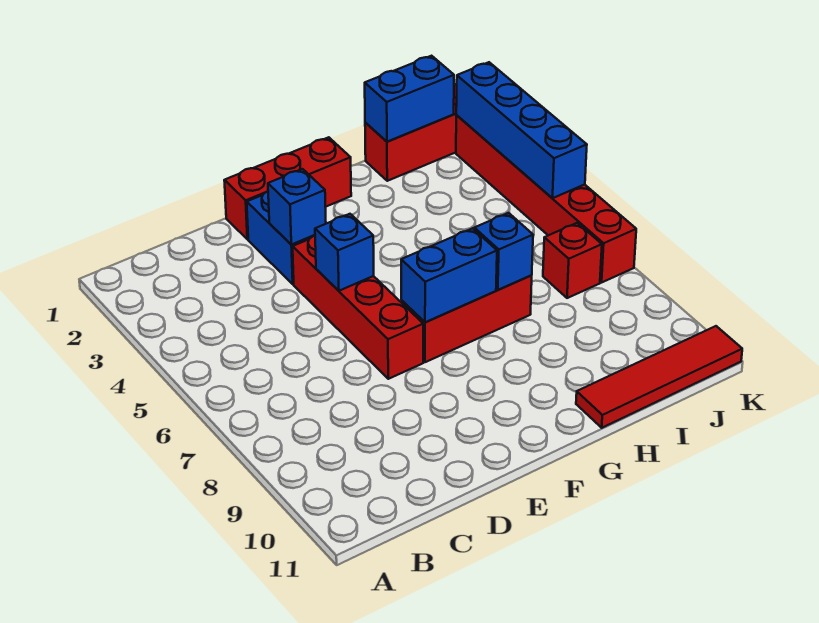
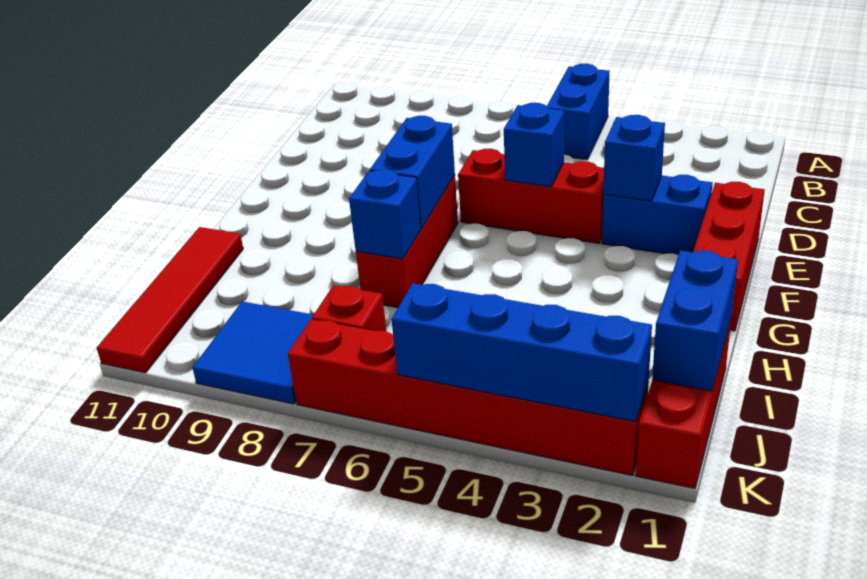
none -> blue brick A5:B5 level 1
red brick E4:E7 level 1 -> red brick E4:E6 level 1
none -> blue tile J8:K9 level 1

